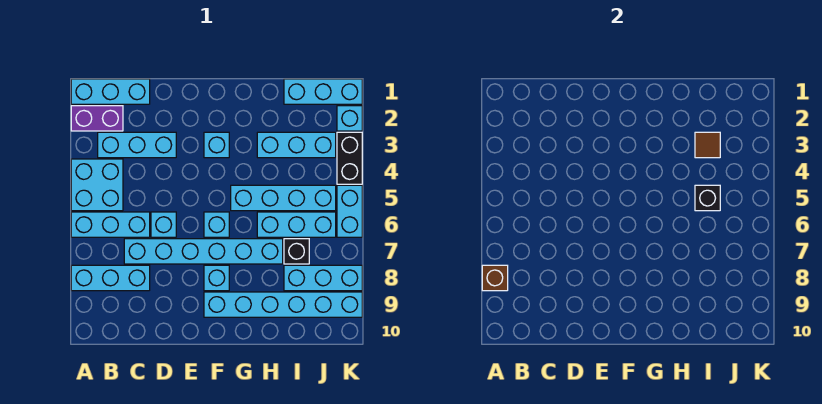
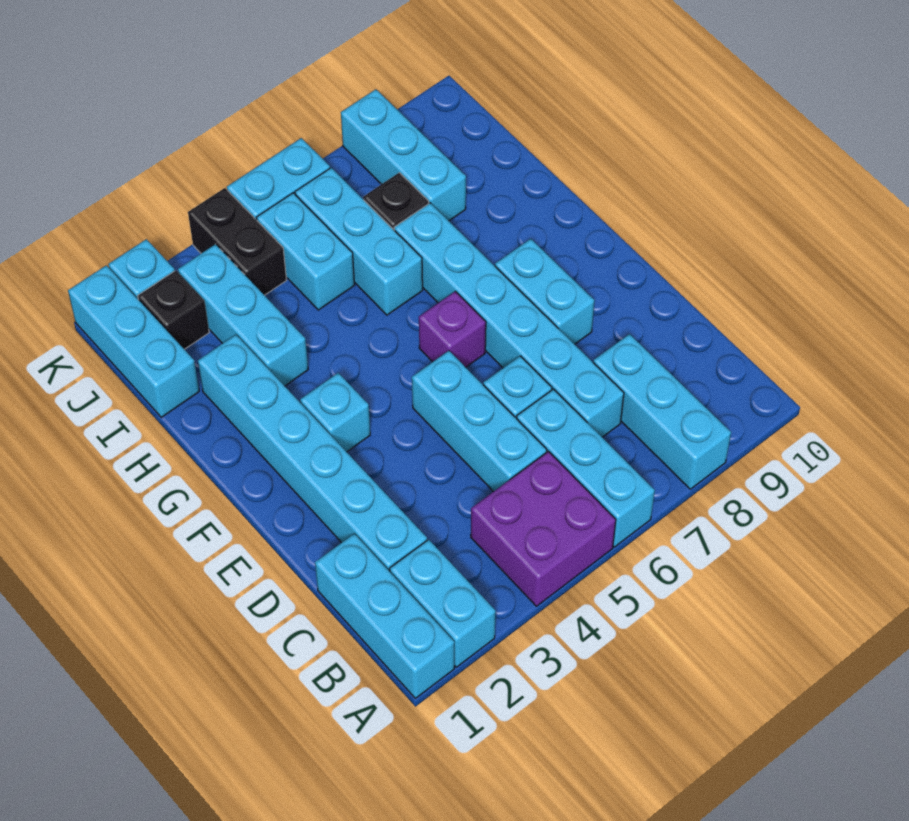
purple brick A2:B2 level 1 -> cyan brick A2:B2 level 1
cyan brick A4:B5 level 1 -> purple brick A4:B5 level 1
brown brick A8 level 2 -> none
cyan brick B3:D3 level 1 -> cyan brick C5:E5 level 1
cyan brick F6 level 1 -> purple brick F6 level 1
cyan brick F8 level 1 -> cyan brick E8:F8 level 1
cyan brick F9:K9 level 1 -> cyan brick C2:H2 level 1
cyan brick G5:J5 level 1 -> cyan brick I5:J5 level 1
brown tile I3 level 2 -> none
black brick I5 level 2 -> black brick J2 level 1
black brick K3:K4 level 1 -> black brick J4:K4 level 1

